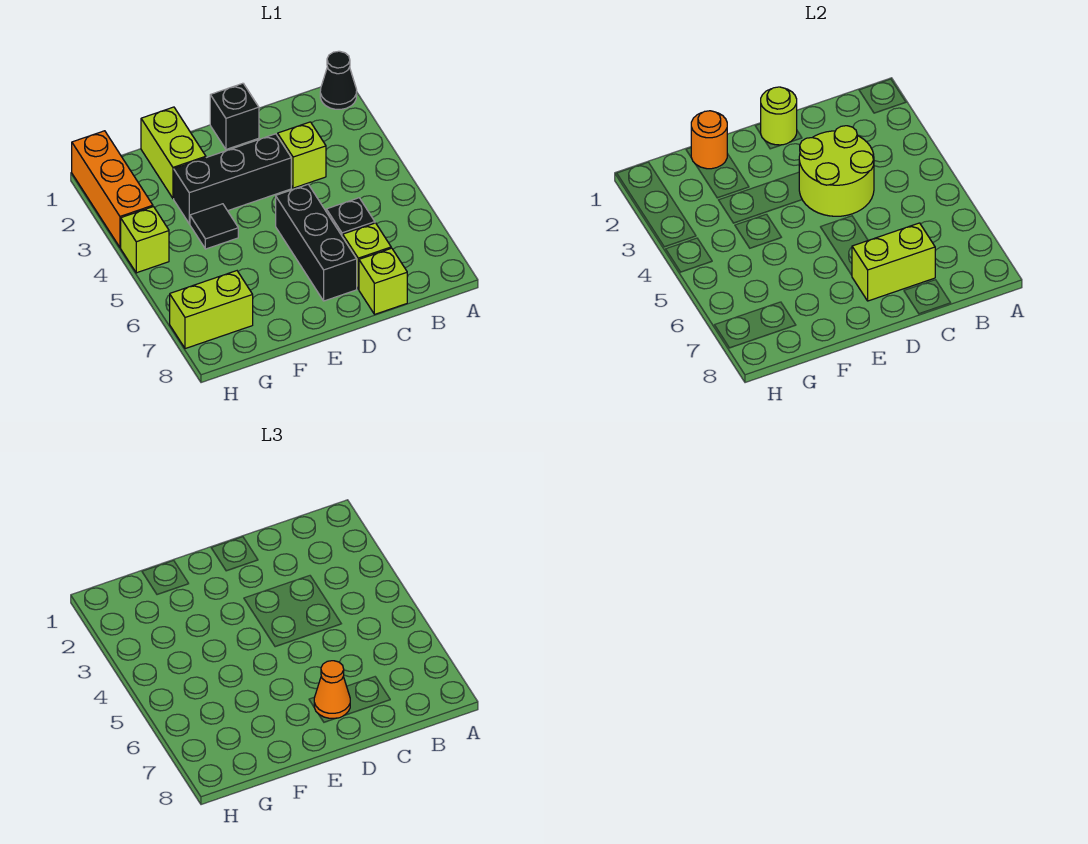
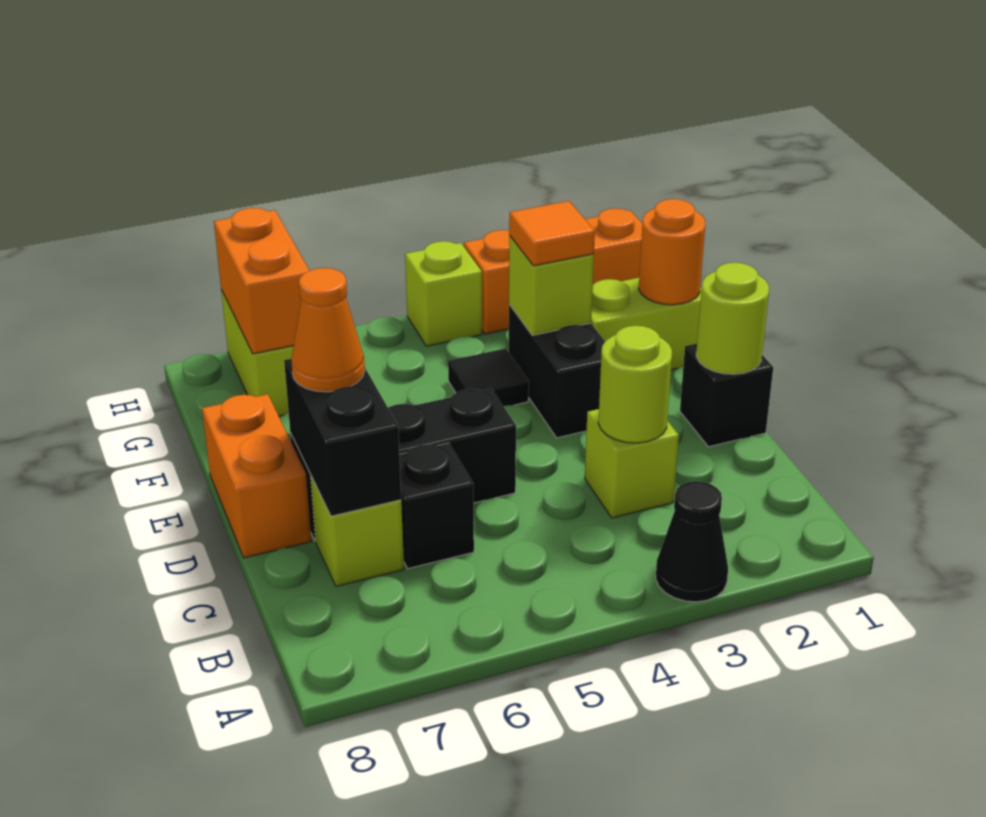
black cone A1 level 1 -> black cone A3 level 1
lime round brick C3:D4 level 2 -> lime round brick C3 level 2
lime brick C7:D7 level 2 -> black brick C7:D7 level 2
lime brick C8 level 1 -> lime brick F3 level 2
black brick D3:F3 level 1 -> black brick E3:F3 level 1
none -> orange brick D8:E8 level 1
none -> orange tile F3 level 3
none -> orange brick G7:H7 level 2

